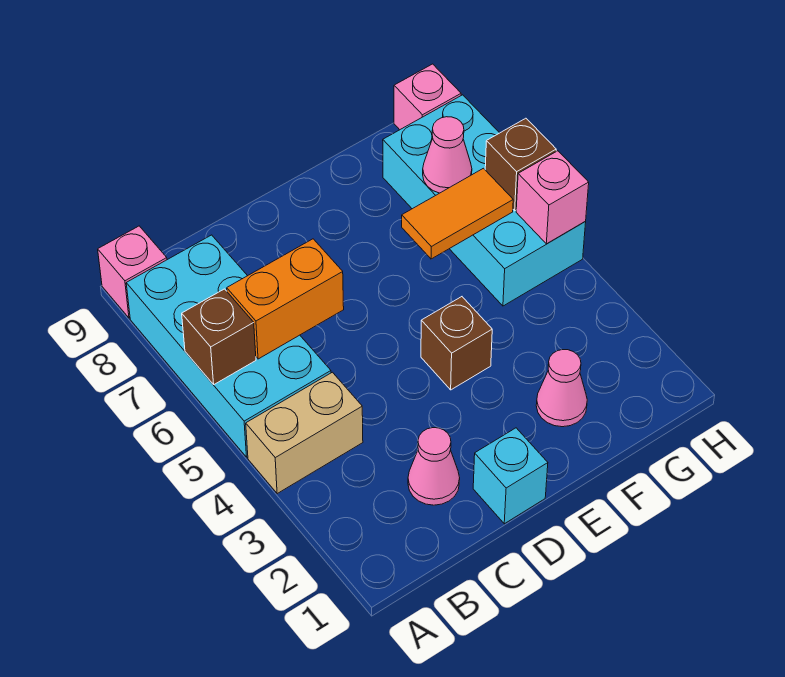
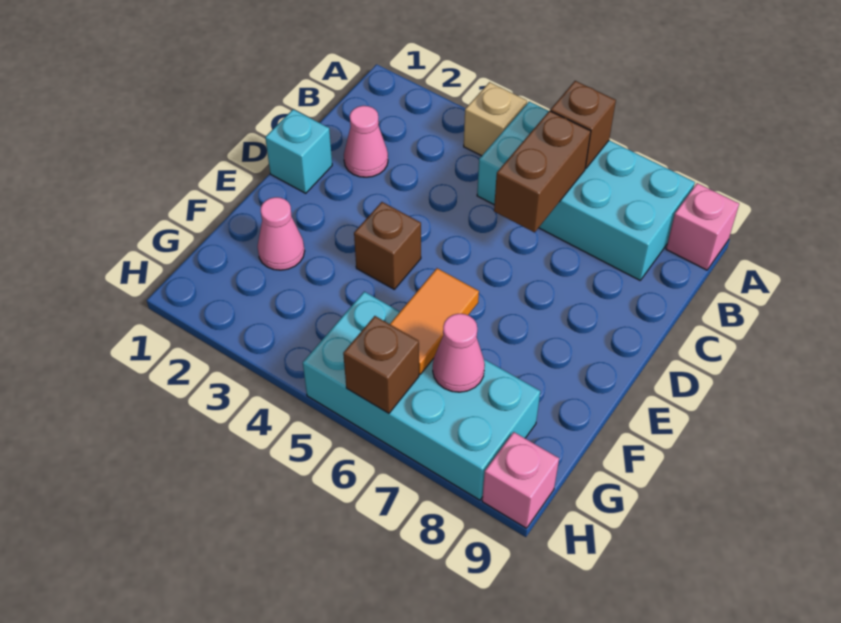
tan brick A4:B4 level 1 -> tan brick A4 level 1
orange brick B6:C6 level 2 -> brown brick B6:C6 level 2
pink brick H5 level 2 -> none

